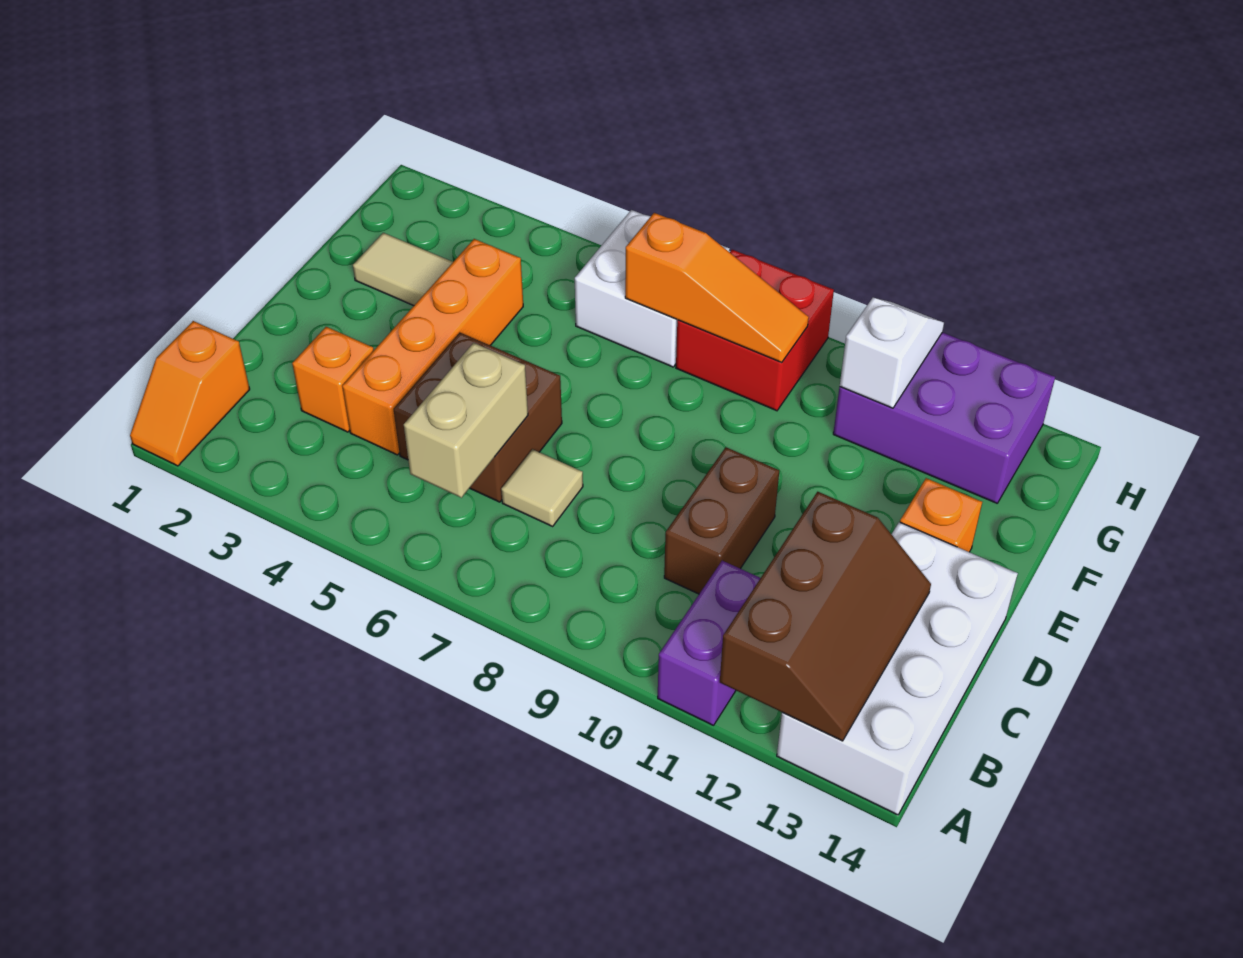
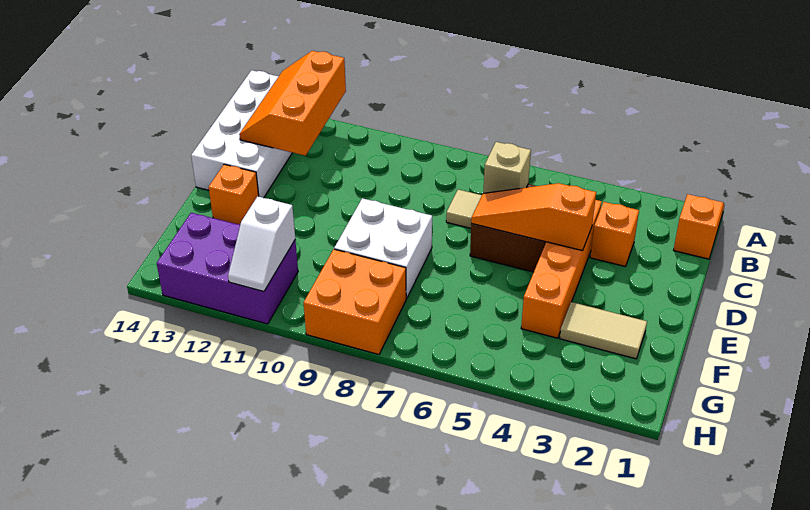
purple brick A11:B11 level 1 -> none
brown slope A12:C13 level 2 top 12 -> orange slope A12:C13 level 2 top 12
tan brick B6:C6 level 2 -> tan brick C6 level 2
brown brick C10:D10 level 1 -> none
white brick G6:H7 level 1 -> white brick E8:F9 level 1
orange slope G7:G9 level 2 top 7 -> orange slope D4:D6 level 2 top 4
red brick G8:H9 level 1 -> orange brick G8:H9 level 1

